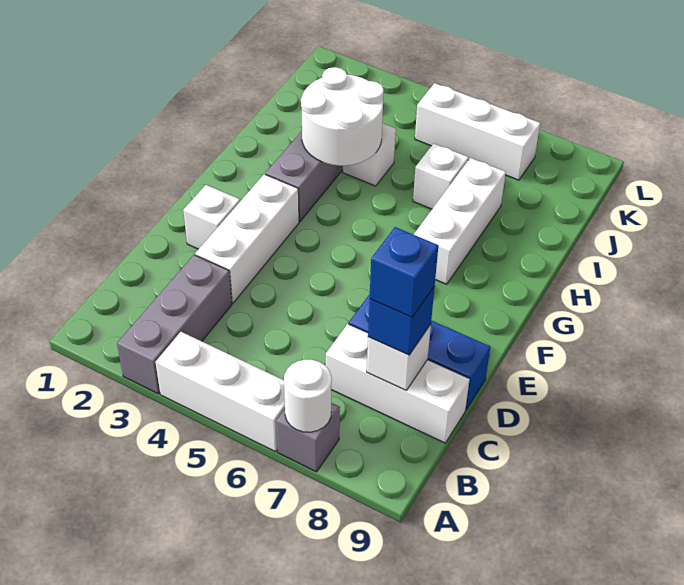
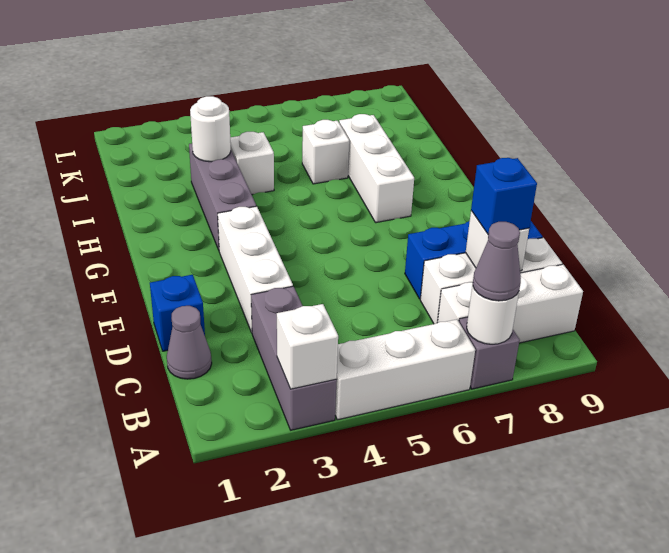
none -> grey cone A7 level 3
none -> grey cone C1 level 1
blue brick C8 level 4 -> blue brick D1 level 1
white brick E2 level 1 -> white brick A3 level 2
white round brick H3:I4 level 2 -> white round brick I3 level 2
white brick K5:K7 level 1 -> white brick B7:B9 level 1

